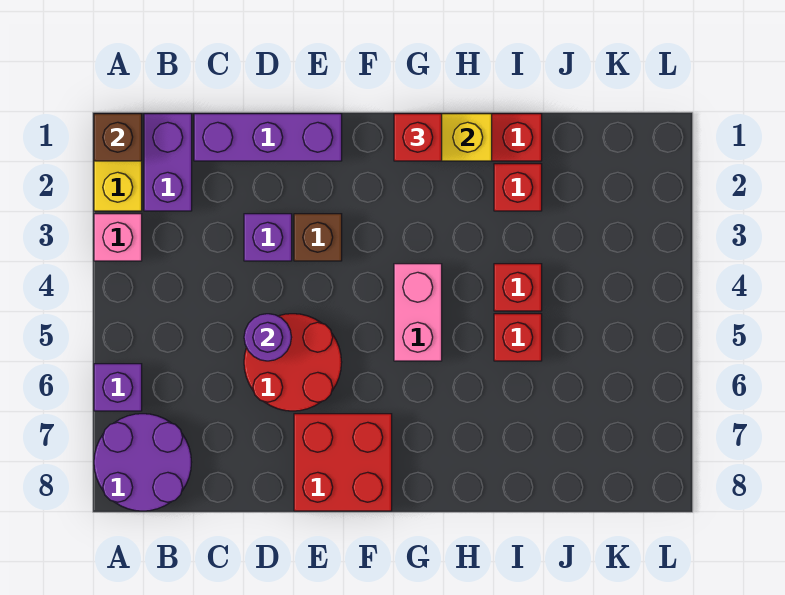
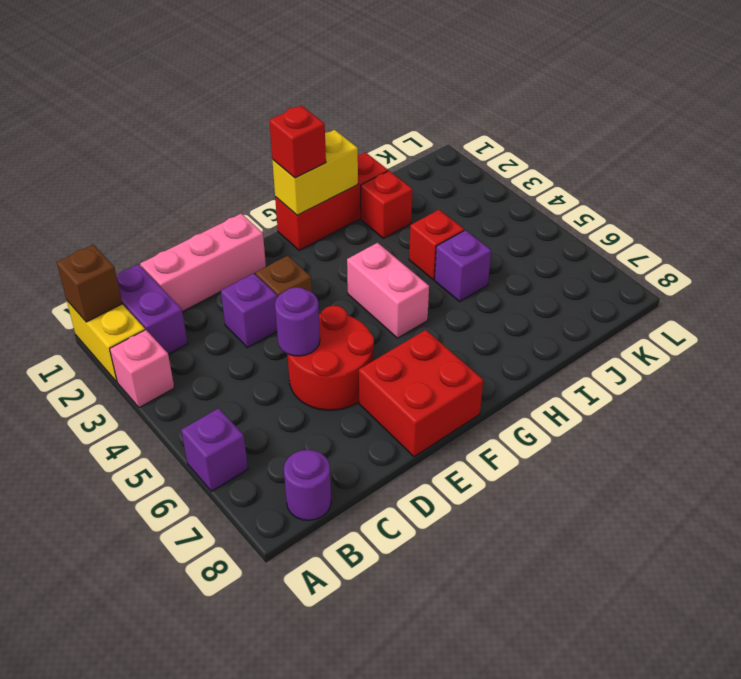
purple round brick A7:B8 level 1 -> purple round brick B8 level 1
purple brick C1:E1 level 1 -> pink brick C1:E1 level 1
red brick I5 level 1 -> purple brick I5 level 1

